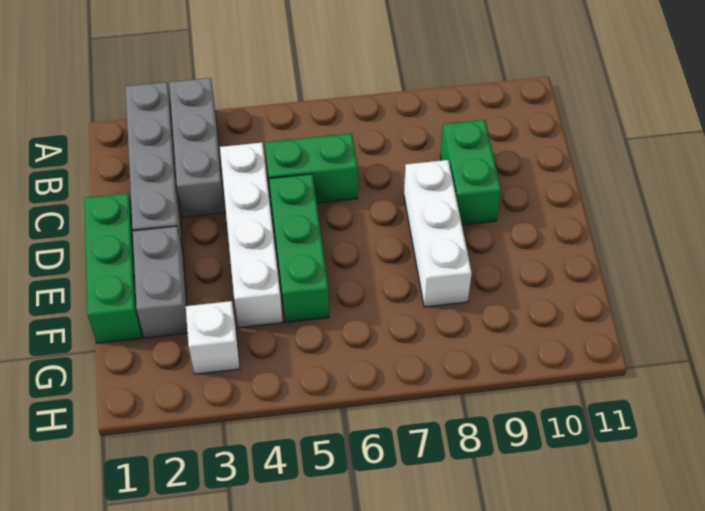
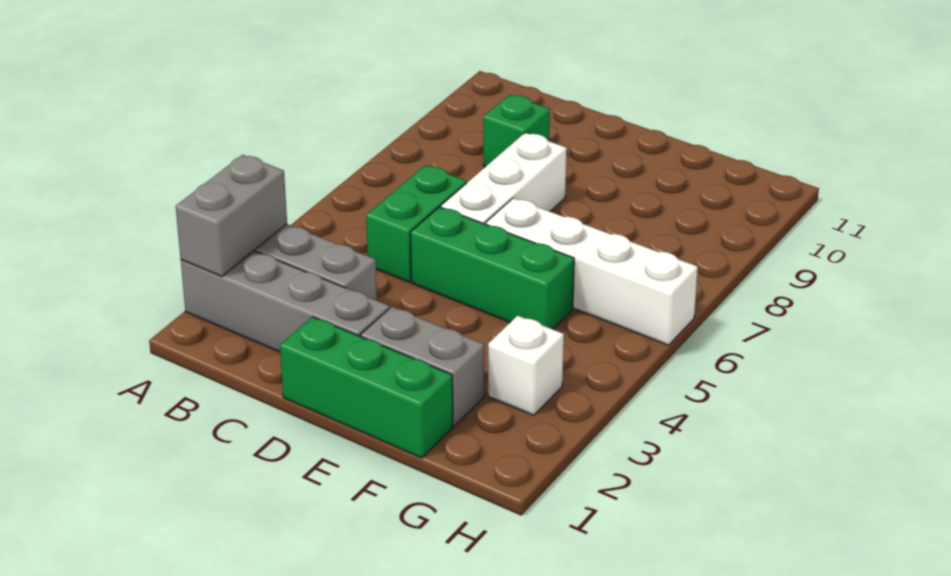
none -> grey brick A2:A3 level 2
white brick C4:F4 level 1 -> white brick E6:H6 level 1
green brick C9:D9 level 1 -> green brick C9 level 1
white brick D8:F8 level 1 -> white brick D6:D8 level 1

